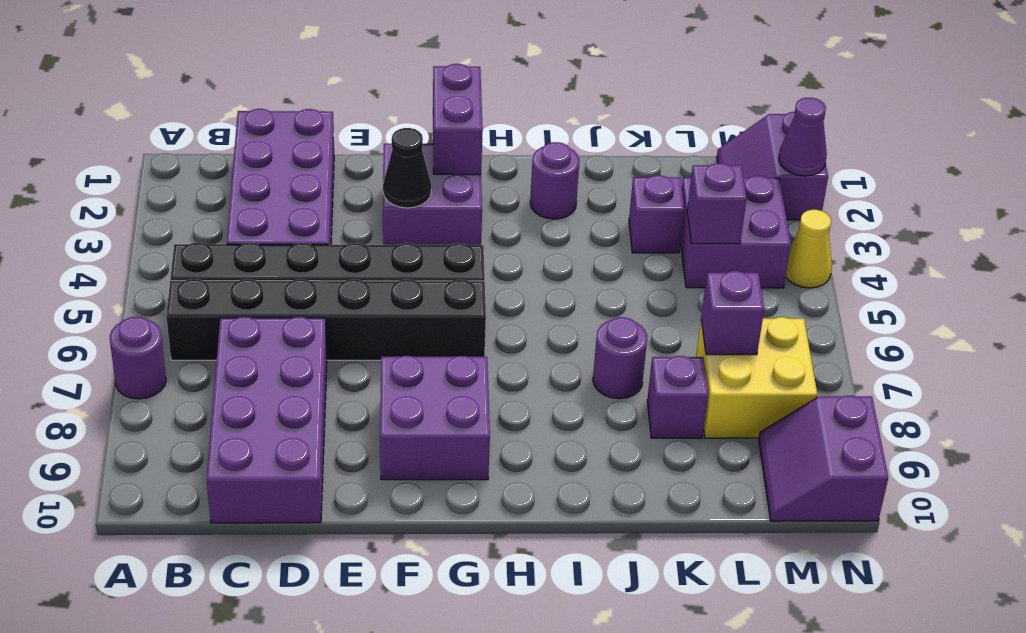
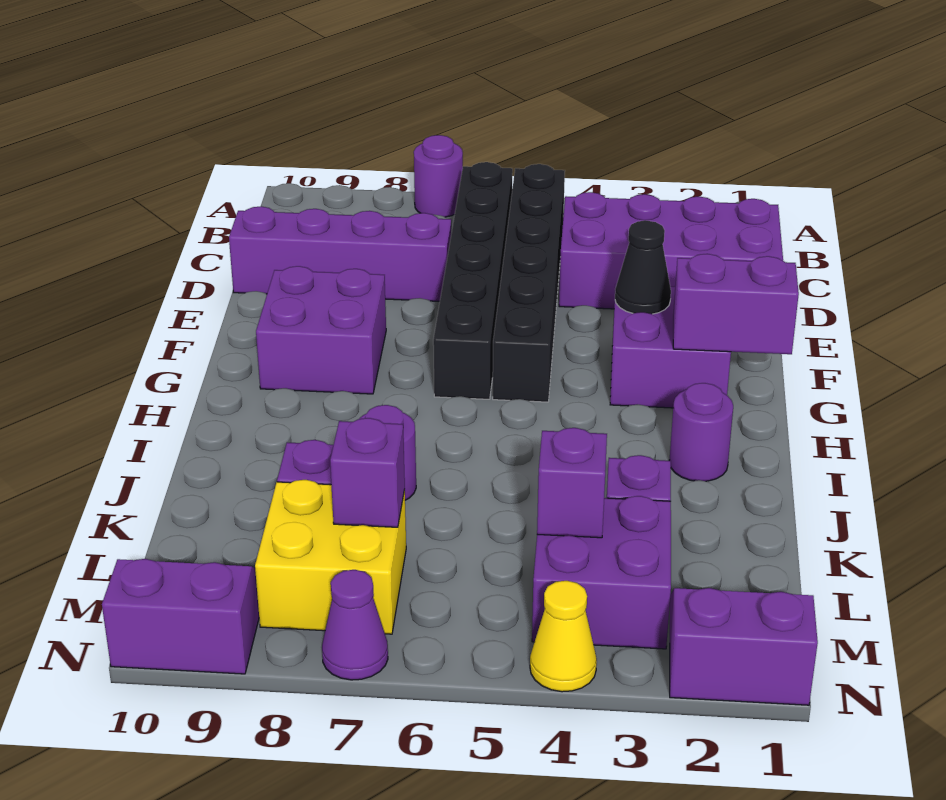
purple brick C7:D10 level 1 -> purple brick D7:D10 level 1
purple cone N2 level 2 -> purple cone N7 level 1

